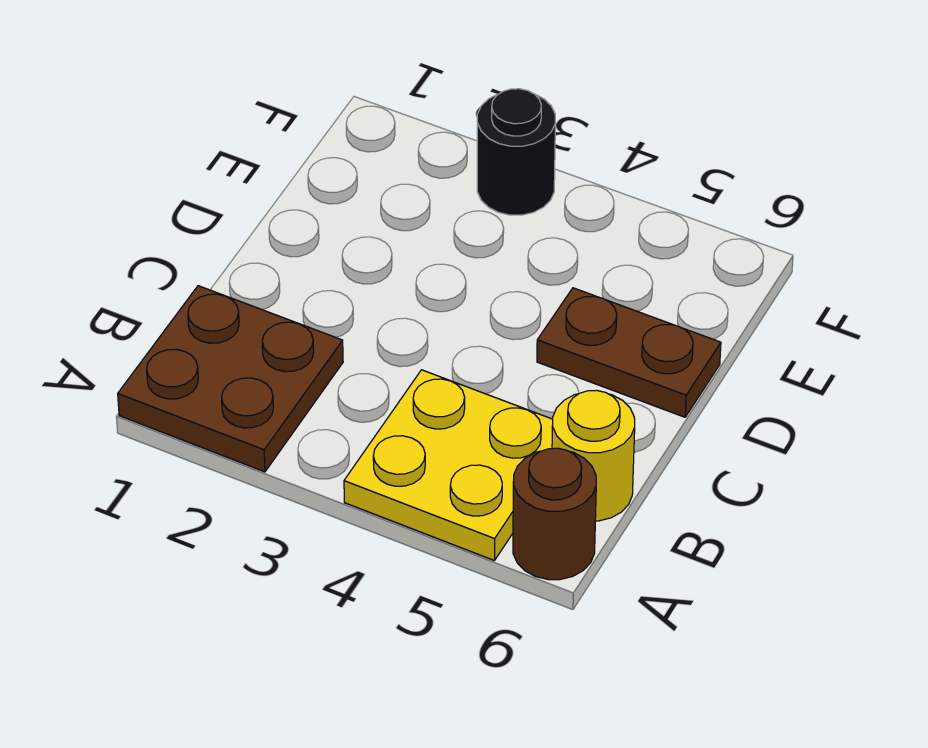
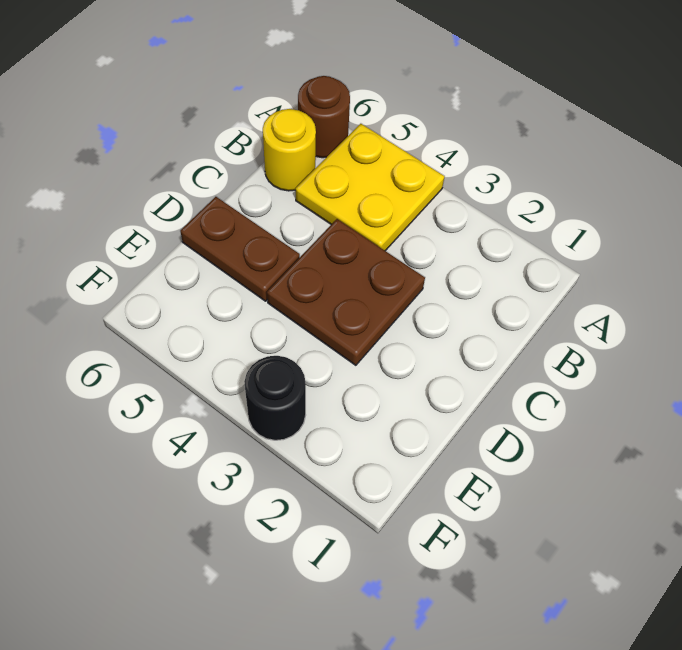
brown plate A1:B2 level 1 -> brown plate C3:D4 level 1

